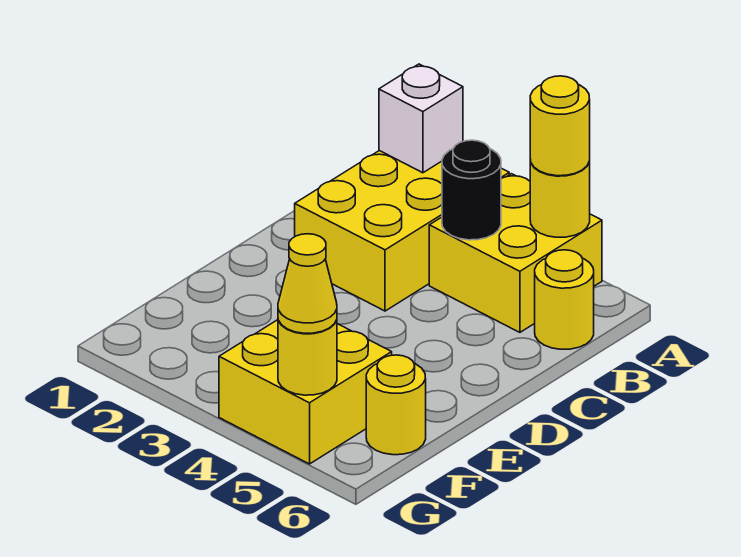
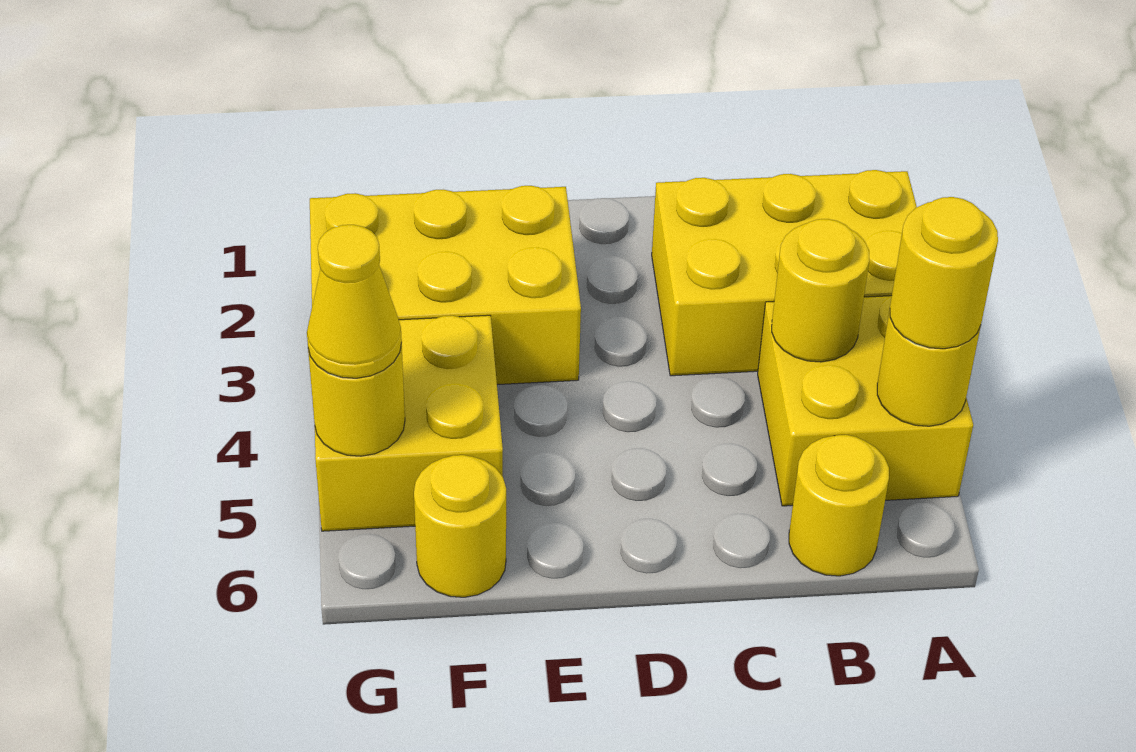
white brick A2 level 2 -> none
black round brick B4 level 2 -> yellow round brick B4 level 2
none -> yellow brick E2:G3 level 1

